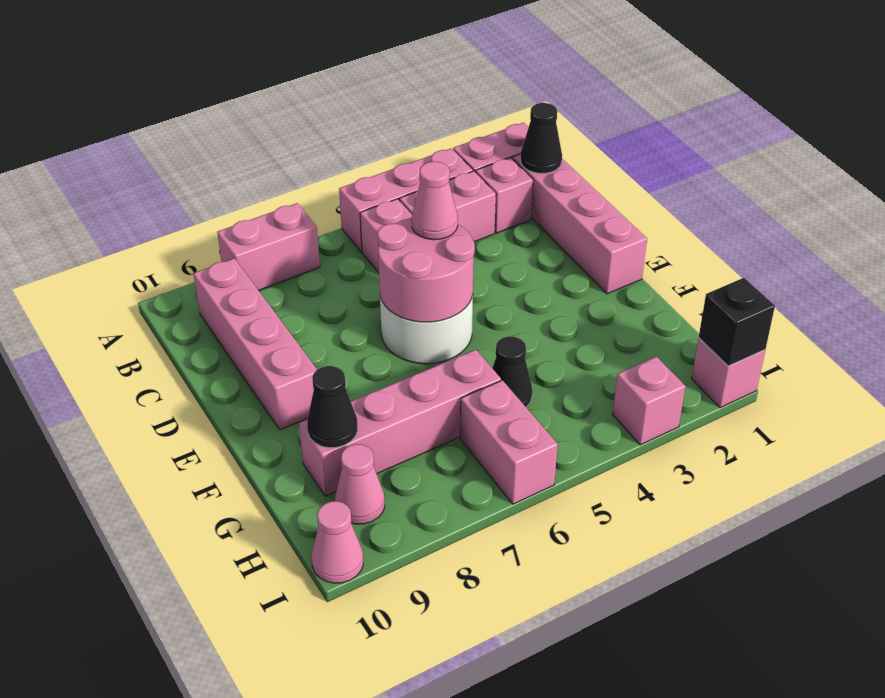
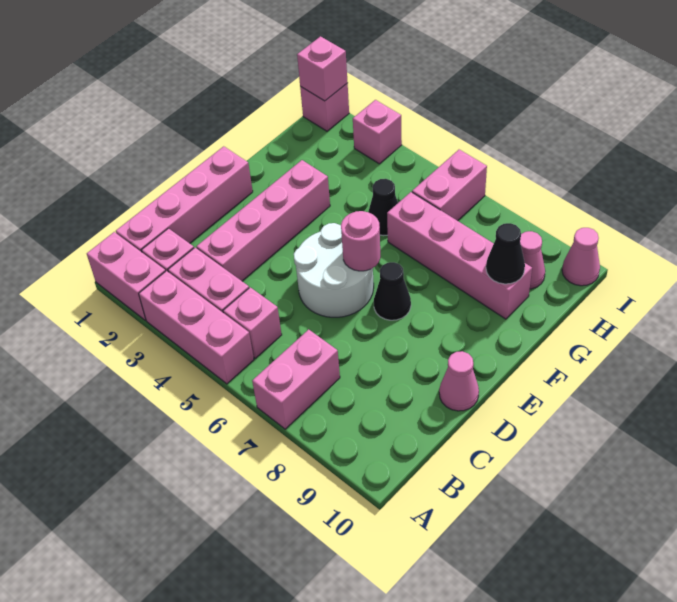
pink brick A7:A8 level 1 -> pink brick A7:B7 level 1
black cone B1 level 2 -> black cone E7 level 1
pink brick B9:E9 level 1 -> pink brick C3:F3 level 1
pink round brick D5:E6 level 2 -> pink round brick E6 level 2
pink cone D5 level 3 -> pink cone D10 level 1
black brick I1 level 2 -> pink brick I1 level 2

